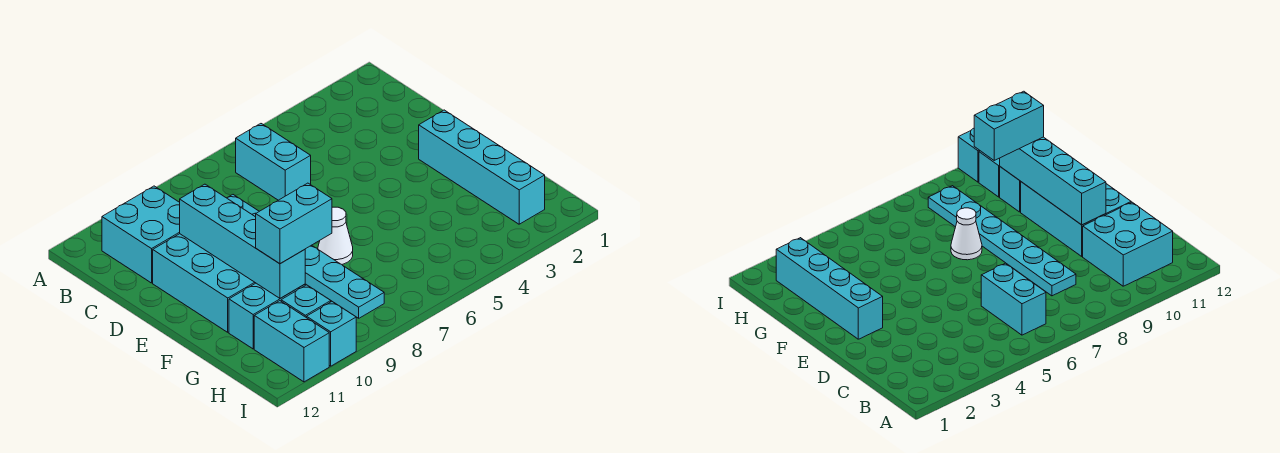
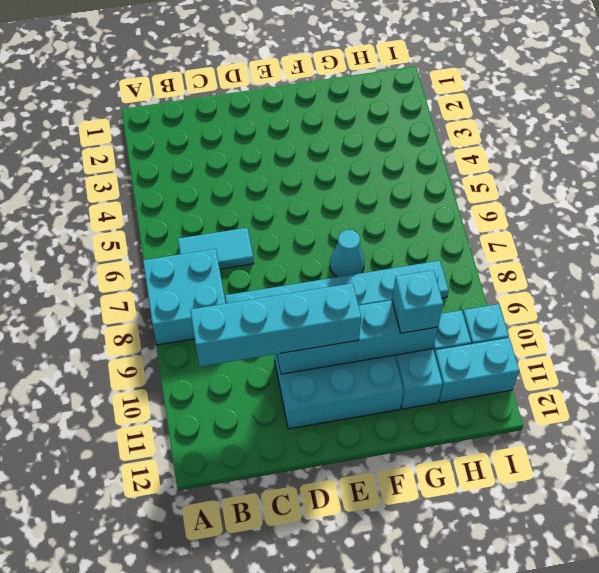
cyan brick B6:C6 level 1 -> cyan tile B6:C6 level 1
cyan brick B10:C11 level 1 -> cyan brick A7:B8 level 1
cyan brick E2:H2 level 1 -> cyan brick B10:E10 level 3
white cone F7 level 1 -> cyan cone F7 level 1
cyan brick G9:G10 level 3 -> cyan brick G10 level 3

